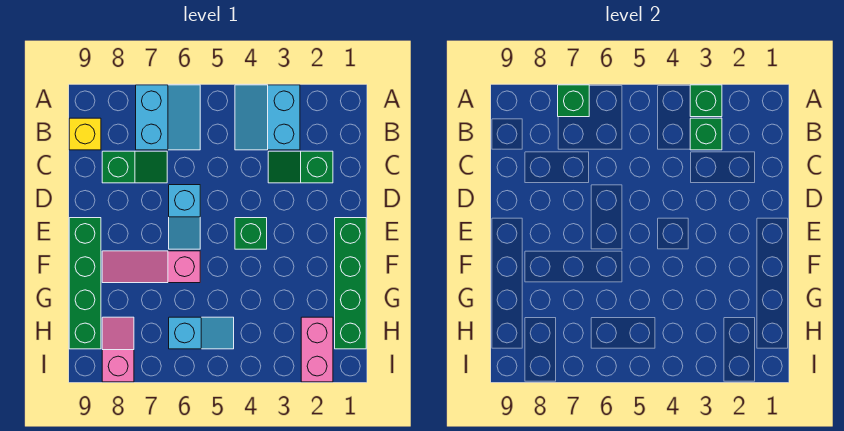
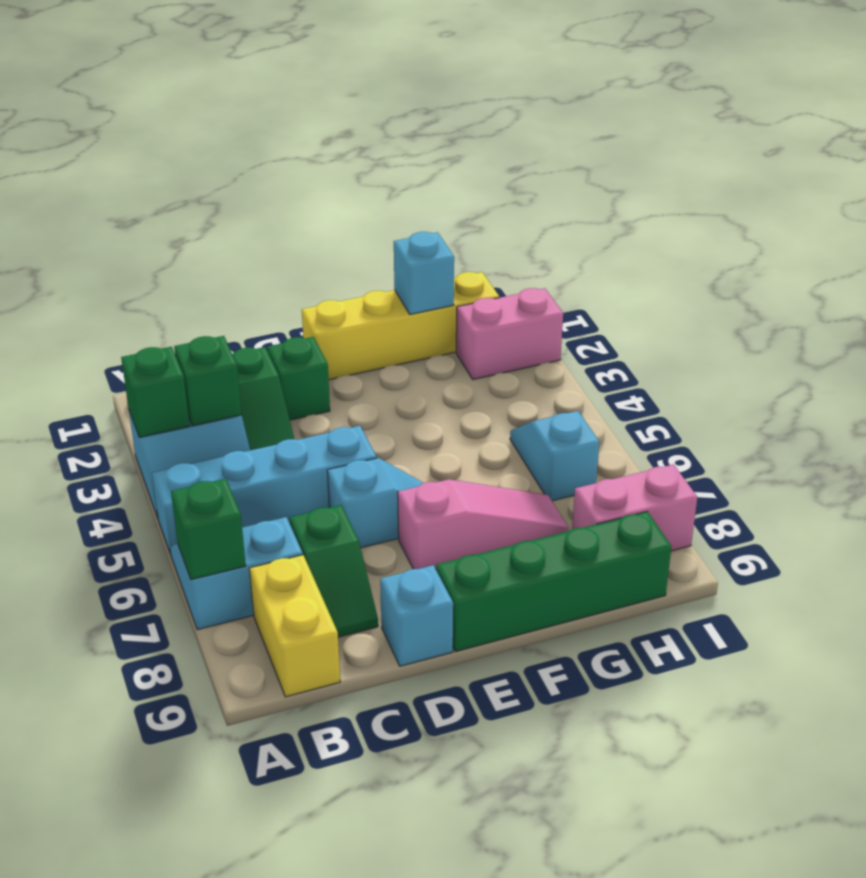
none -> cyan brick A5:D5 level 1
yellow brick B9 level 1 -> yellow brick B8:B9 level 1
green slope C7:C8 level 1 top 8 -> green slope C7:C8 level 1 top 7
none -> cyan brick D9 level 1
green brick E1:H1 level 1 -> yellow brick E1:H1 level 1
green brick E4 level 1 -> green brick D2 level 1
pink slope F6:F8 level 1 top 6 -> pink slope E7:G7 level 1 top E
none -> cyan brick G1 level 2
pink slope H8:I8 level 1 top I -> pink brick H8:I8 level 1

